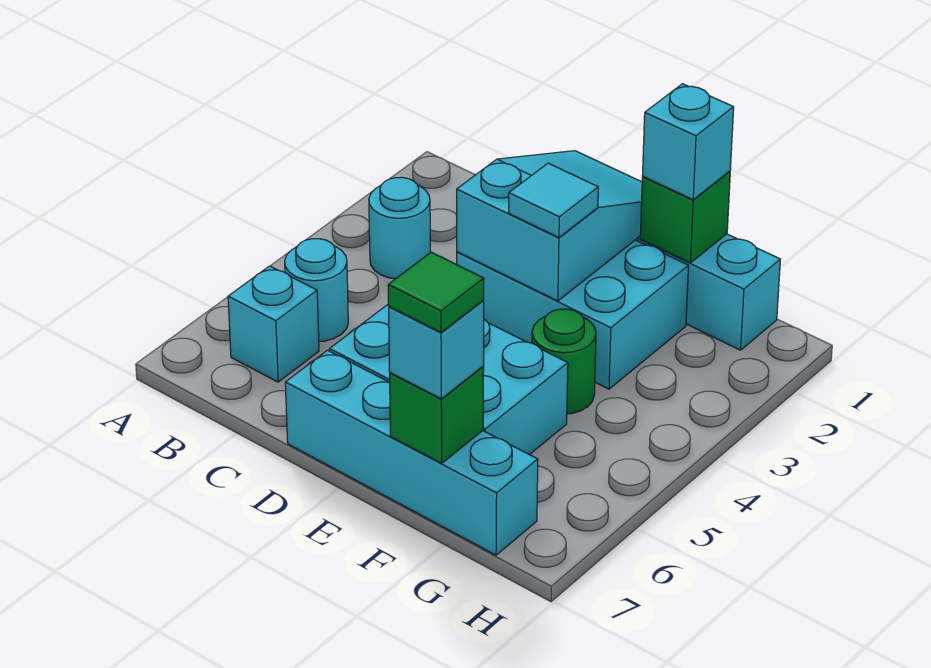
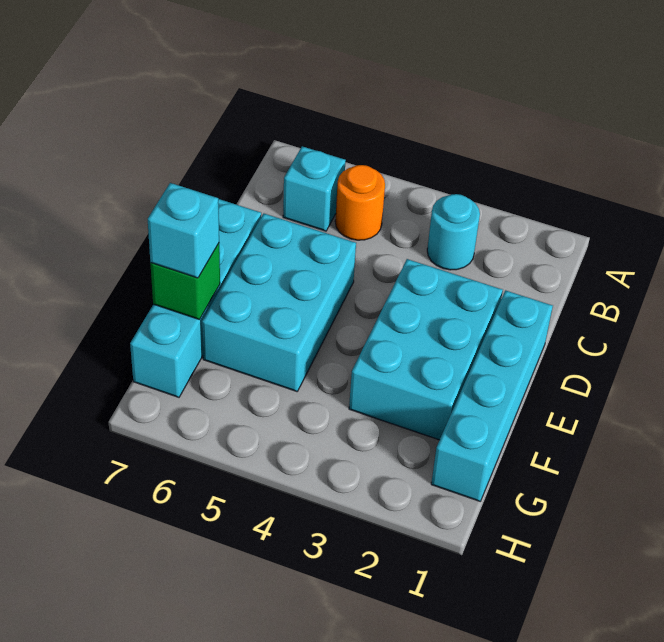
cyan round brick B5 level 1 -> orange round brick B5 level 1
cyan slope D1:E3 level 2 top 3 -> none
cyan tile E3 level 3 -> none
green brick F1 level 2 -> none
cyan brick F1 level 3 -> none
green round brick F4 level 1 -> none
green tile F7 level 4 -> none

